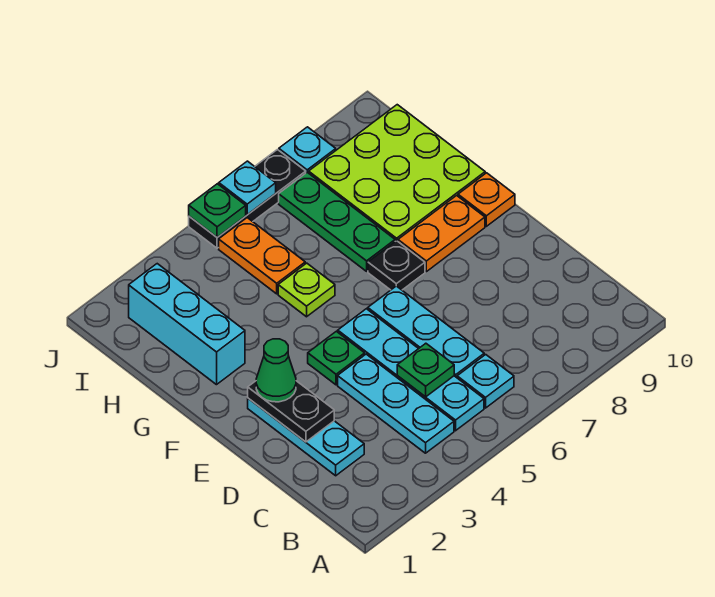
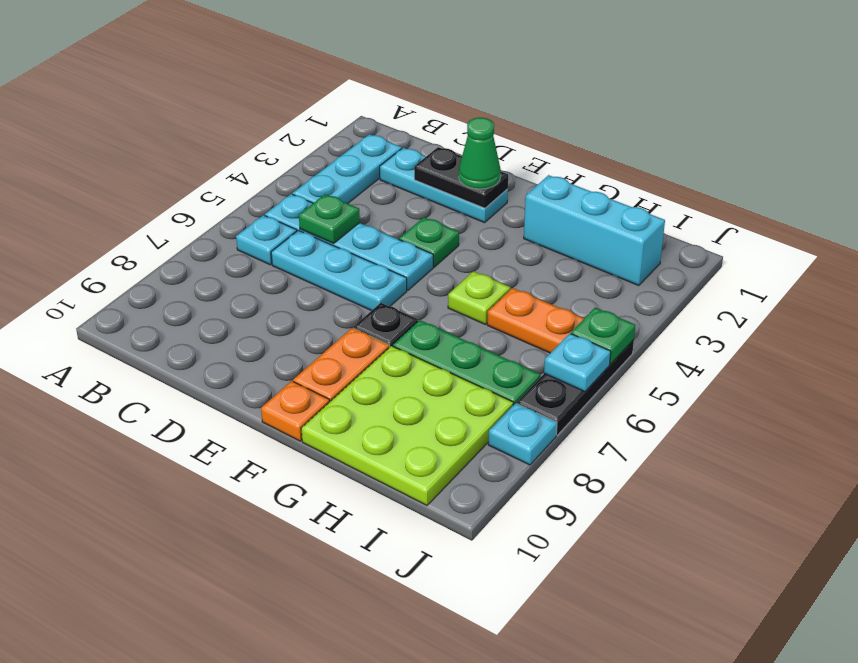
cyan plate B4:D4 level 1 -> cyan plate B2:B4 level 1

